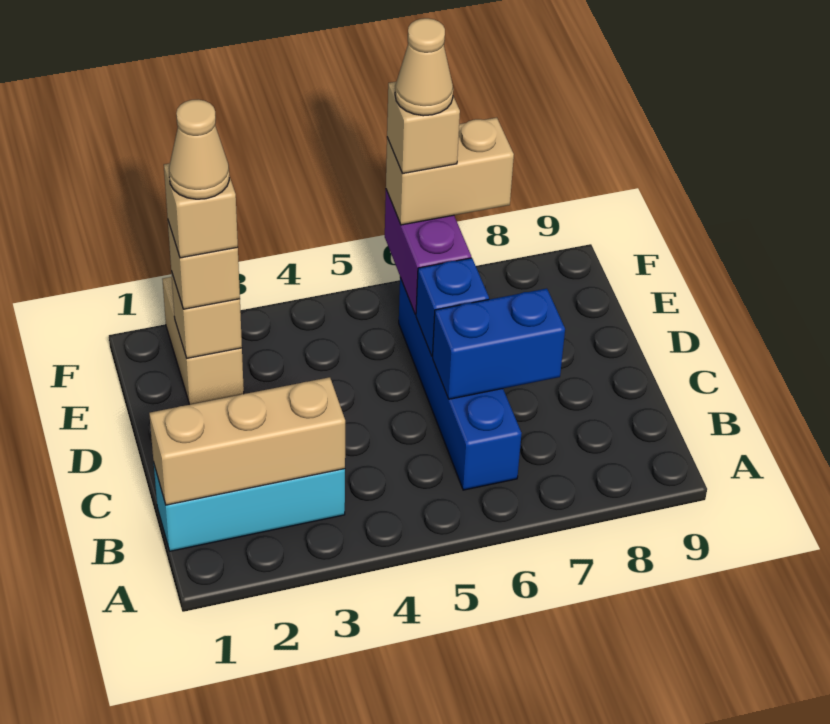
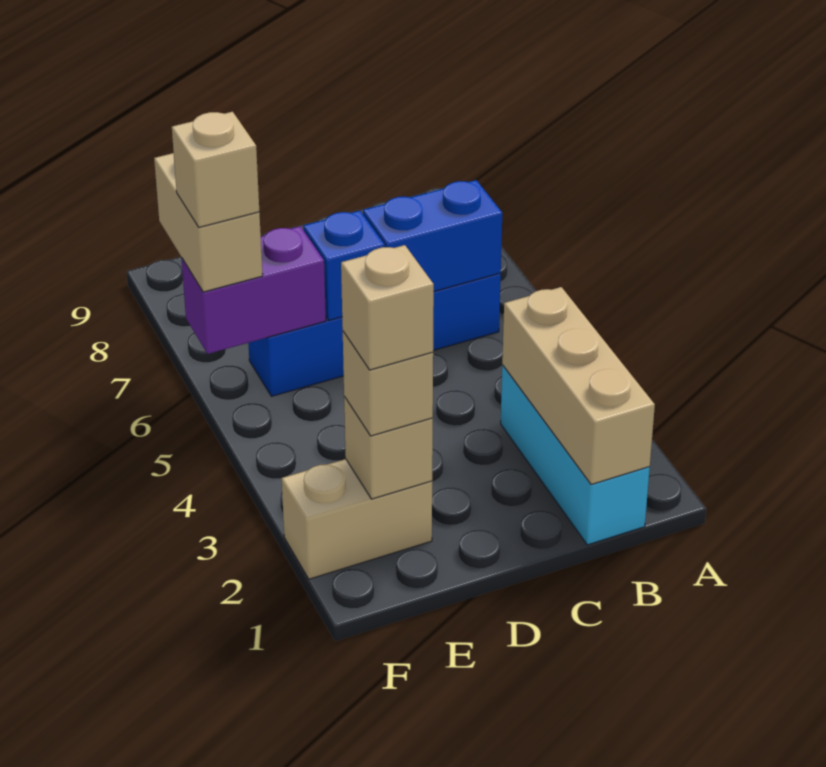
blue brick C6:C7 level 2 -> blue brick B6:C6 level 2
tan cone E2 level 5 -> none
tan cone F6 level 5 -> none

